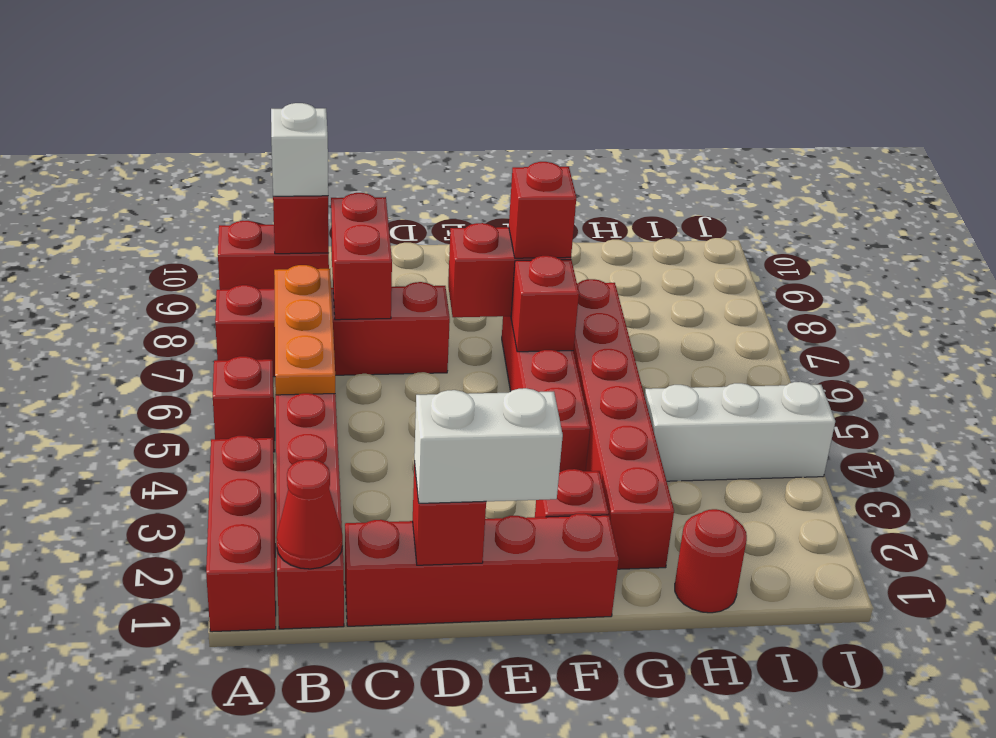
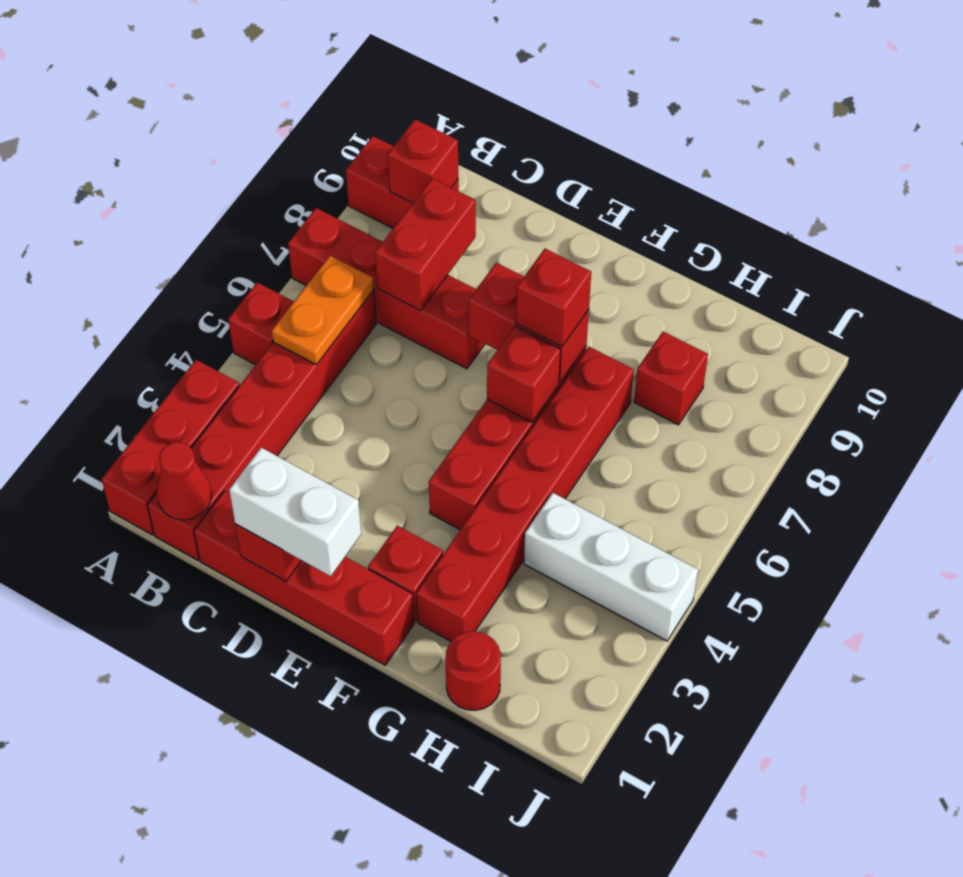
orange plate B5:B7 level 2 -> orange plate B5:B6 level 2
white brick B9 level 3 -> none
none -> red brick H8 level 1

